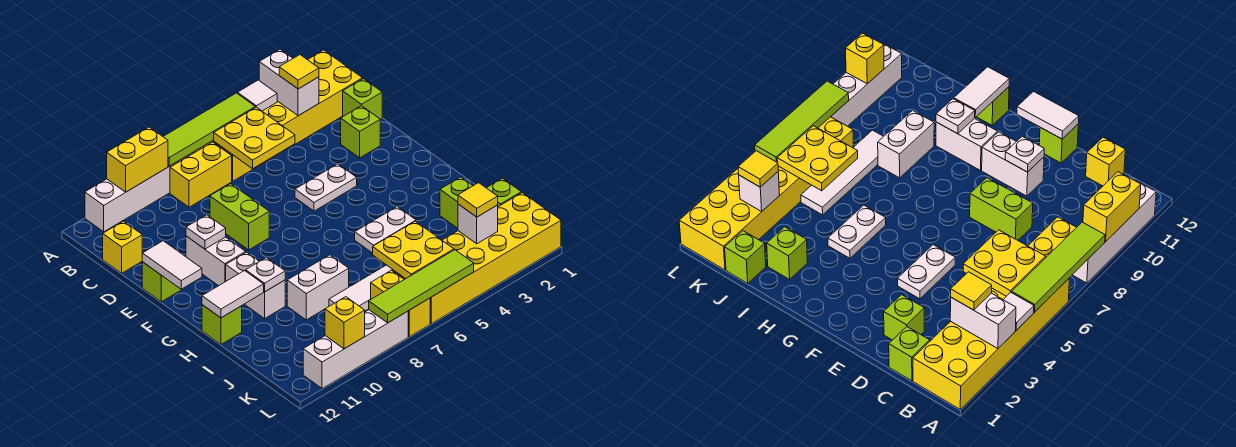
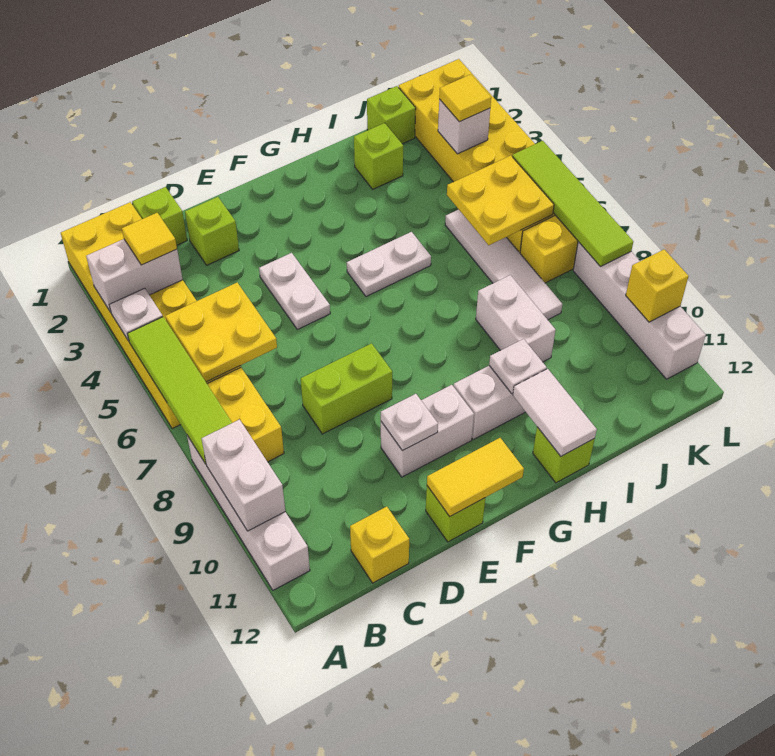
white tile A4 level 2 -> white plate A4 level 2
yellow brick A9:A10 level 2 -> white brick A9:A10 level 2
white tile E12:F12 level 2 -> yellow tile E12:F12 level 2
white plate H4:H5 level 1 -> white plate G5:H5 level 1

